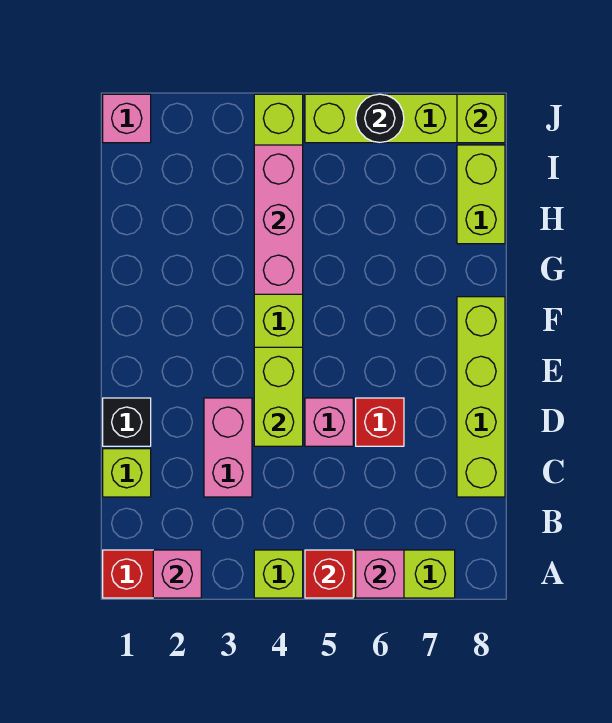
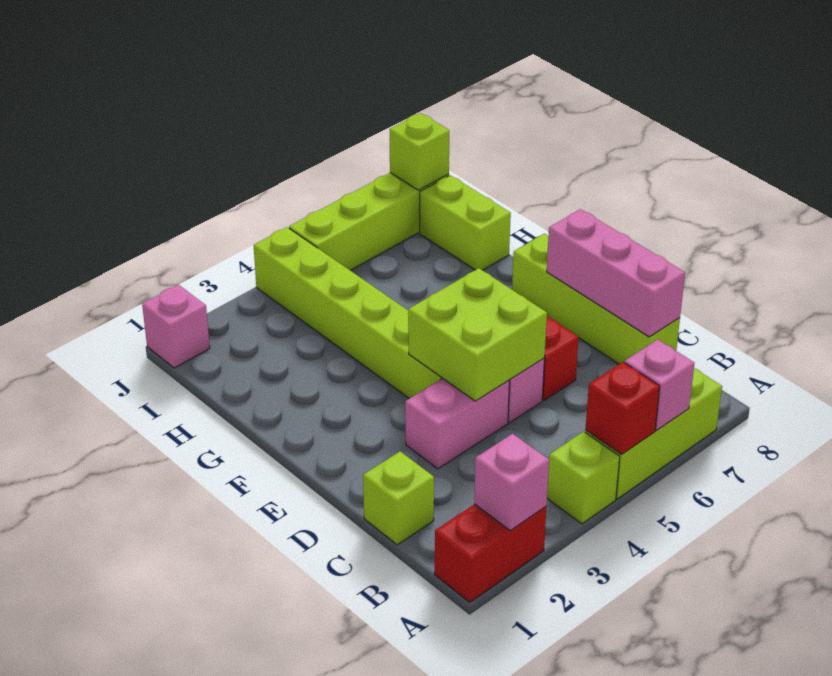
pink brick C3:D3 level 1 -> pink brick D3:D4 level 1
black brick D1 level 1 -> none
lime brick D4:E4 level 2 -> lime brick D4:E5 level 2
pink brick G4:I4 level 2 -> pink brick C8:E8 level 2
black round brick J6 level 2 -> none

